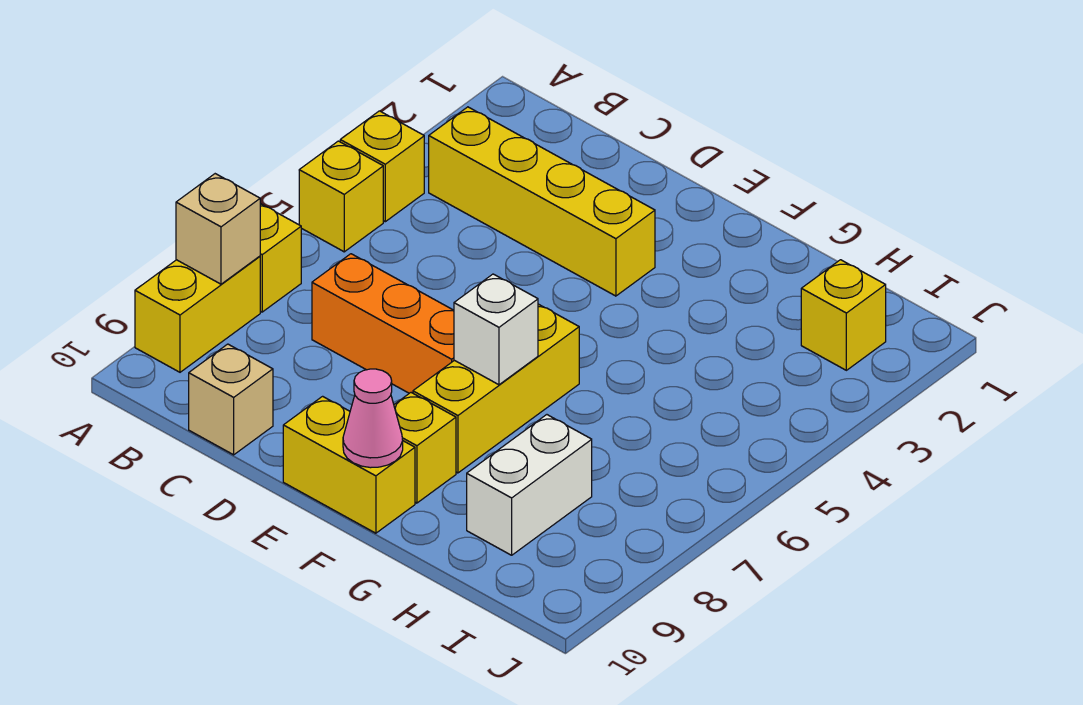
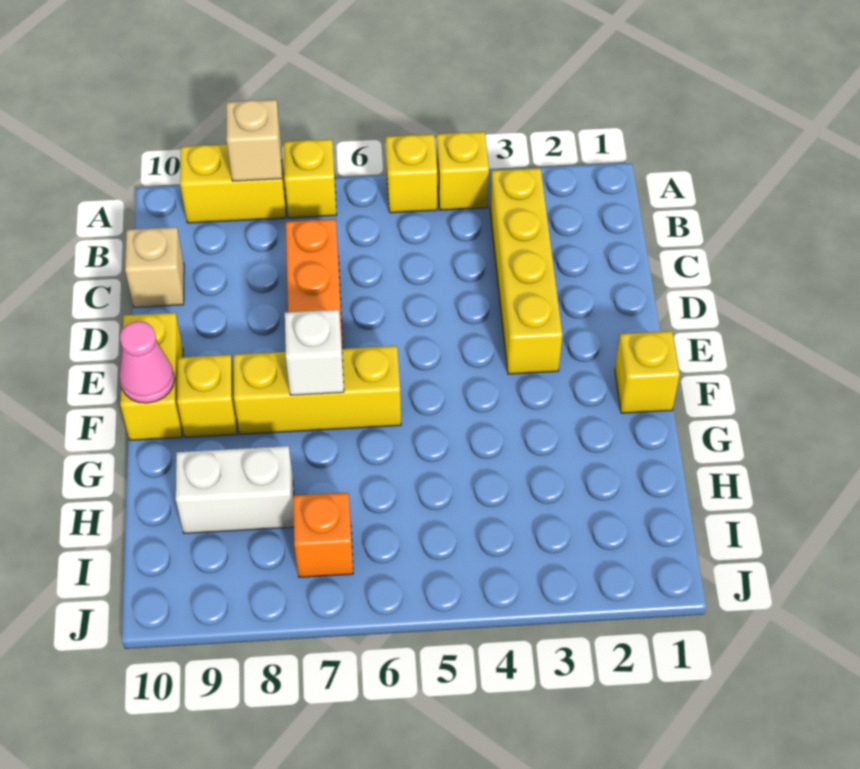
yellow brick I2 level 1 -> yellow brick F1 level 1
none -> orange brick I7 level 1

